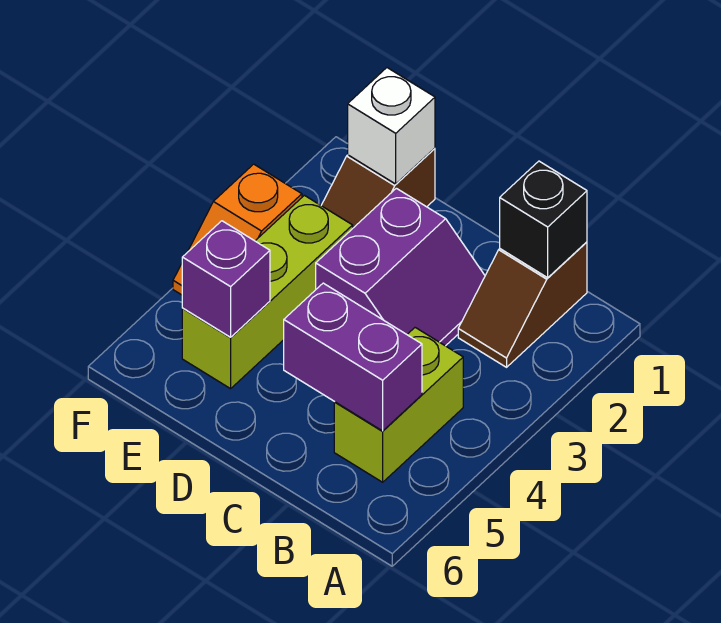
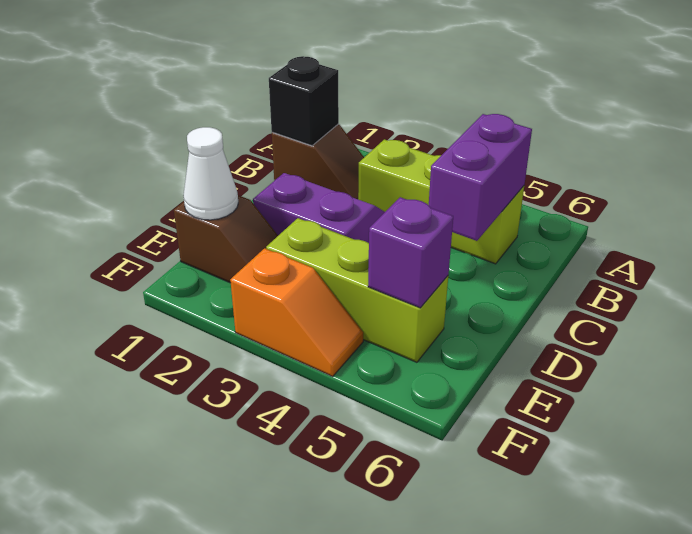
lime brick B4:B5 level 1 -> lime brick B3:B5 level 1
white brick E1 level 2 -> white cone E1 level 2

